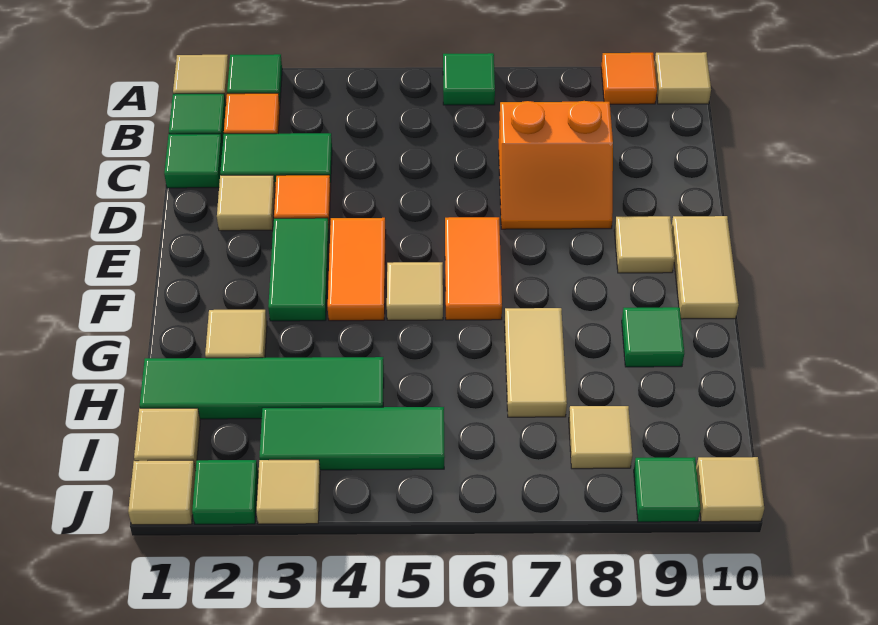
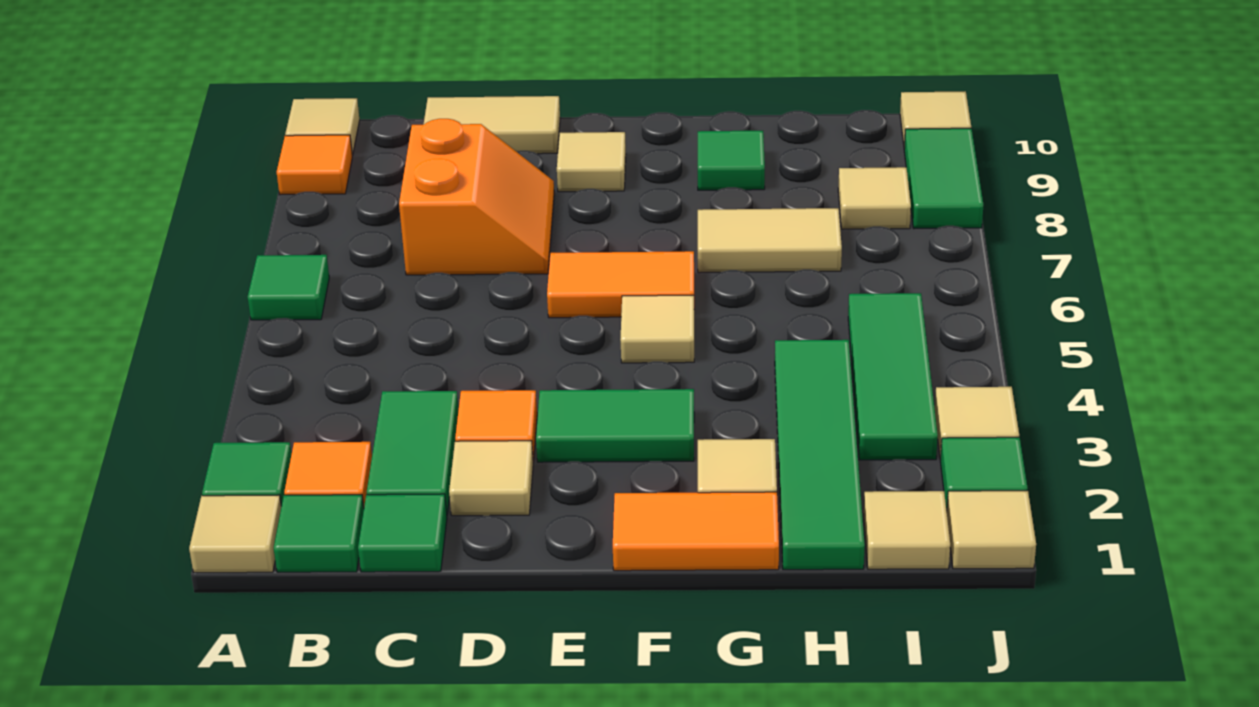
orange tile E4:F4 level 1 -> orange tile F1:G1 level 1
tan tile E10:F10 level 1 -> tan tile C10:D10 level 1
green tile J9 level 1 -> green tile J8:J9 level 1

